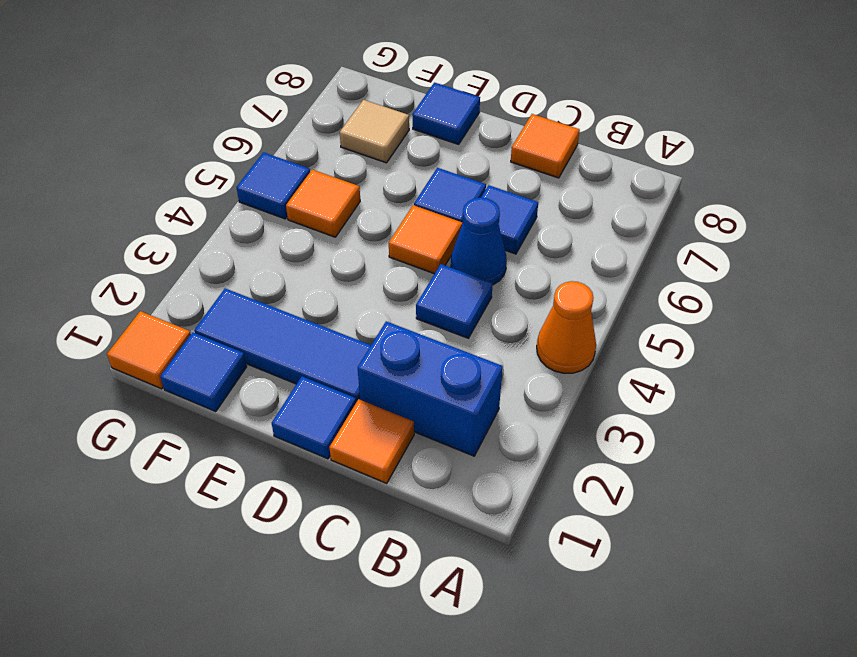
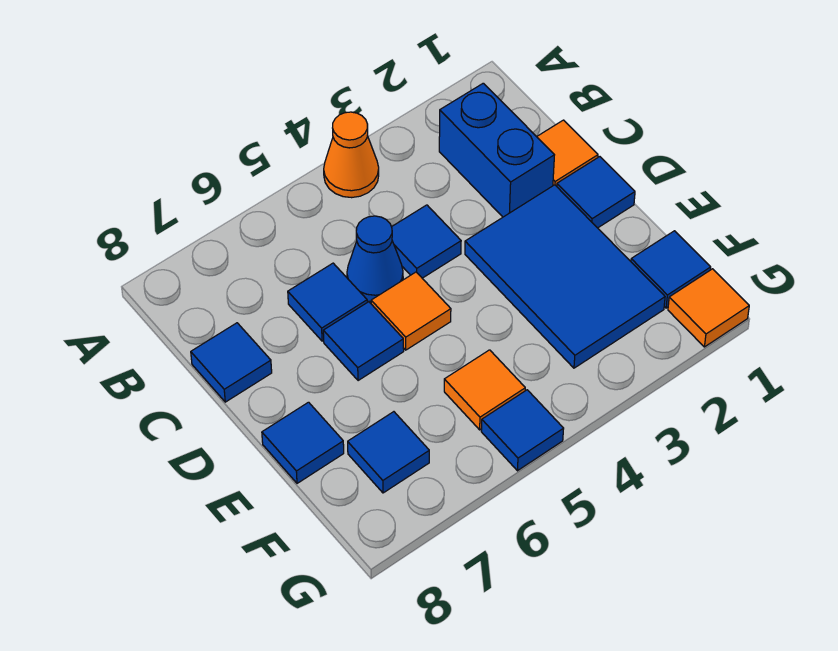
orange tile C8 level 1 -> blue tile C8 level 1
blue tile D2:F2 level 1 -> blue tile D2:F3 level 1
tan tile F7 level 1 -> blue tile F7 level 1

